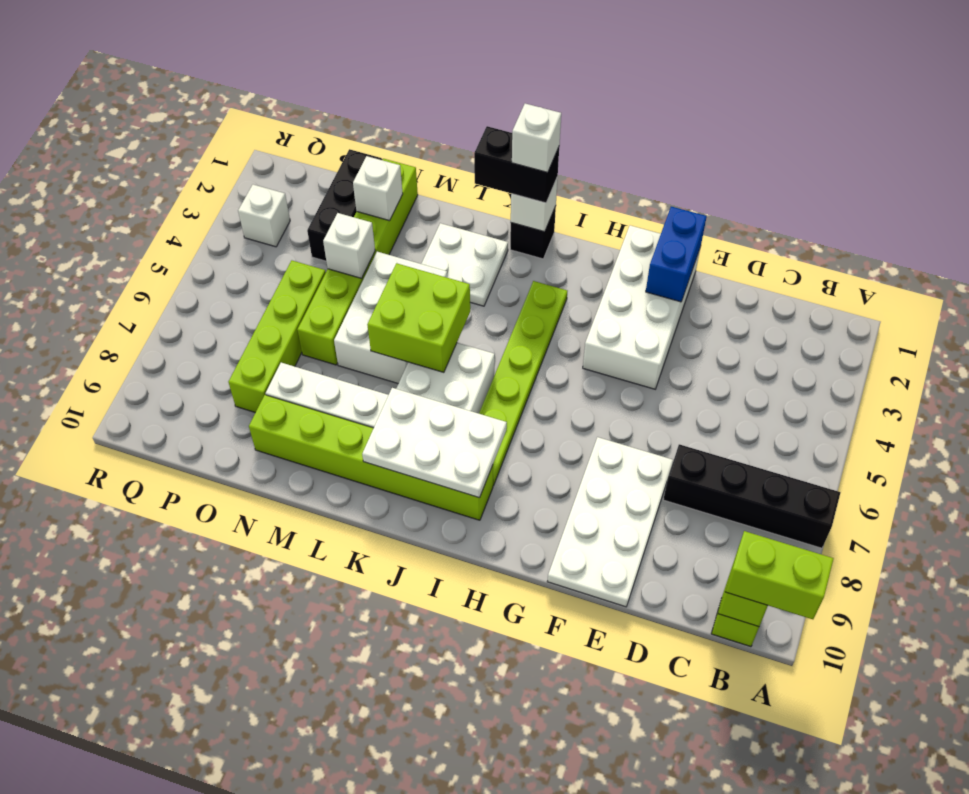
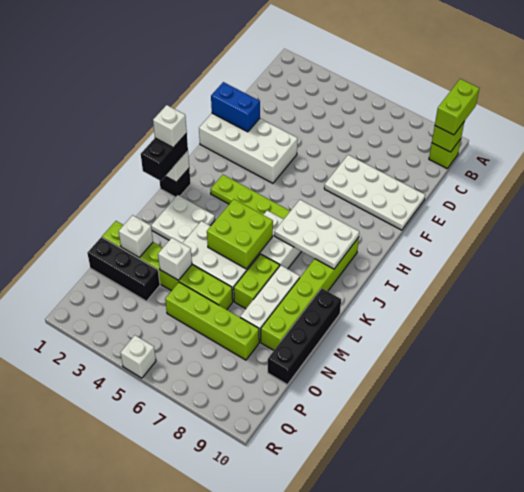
black brick A7:D7 level 1 -> black brick L10:O10 level 1
white plate I8:K9 level 2 -> white plate I7:J9 level 2
none -> lime brick L7:M7 level 1
white brick Q3 level 1 -> white brick R5 level 1

